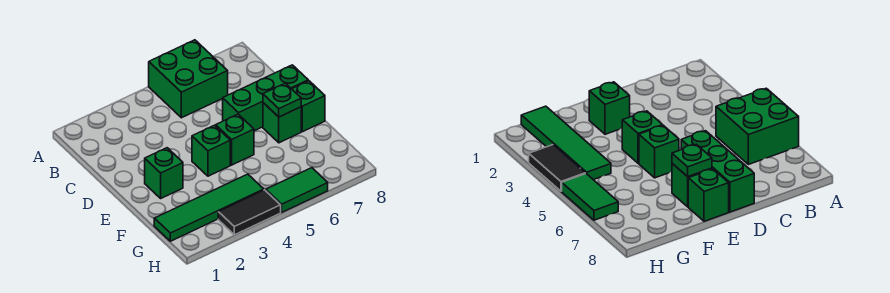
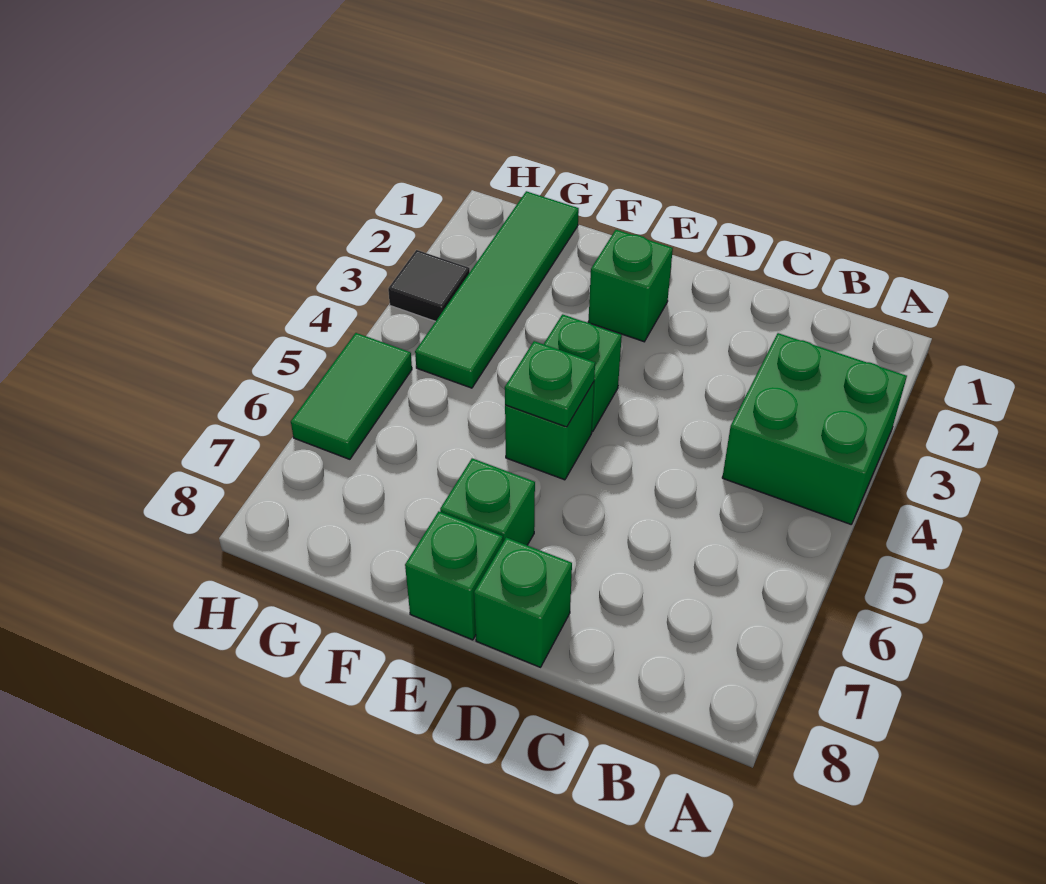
green brick A5:B6 level 1 -> green brick A3:B4 level 1
green brick D6:D8 level 1 -> green brick D8 level 1
green plate E7 level 2 -> green plate E5 level 2
black tile H3:H4 level 1 -> black tile H3 level 1

